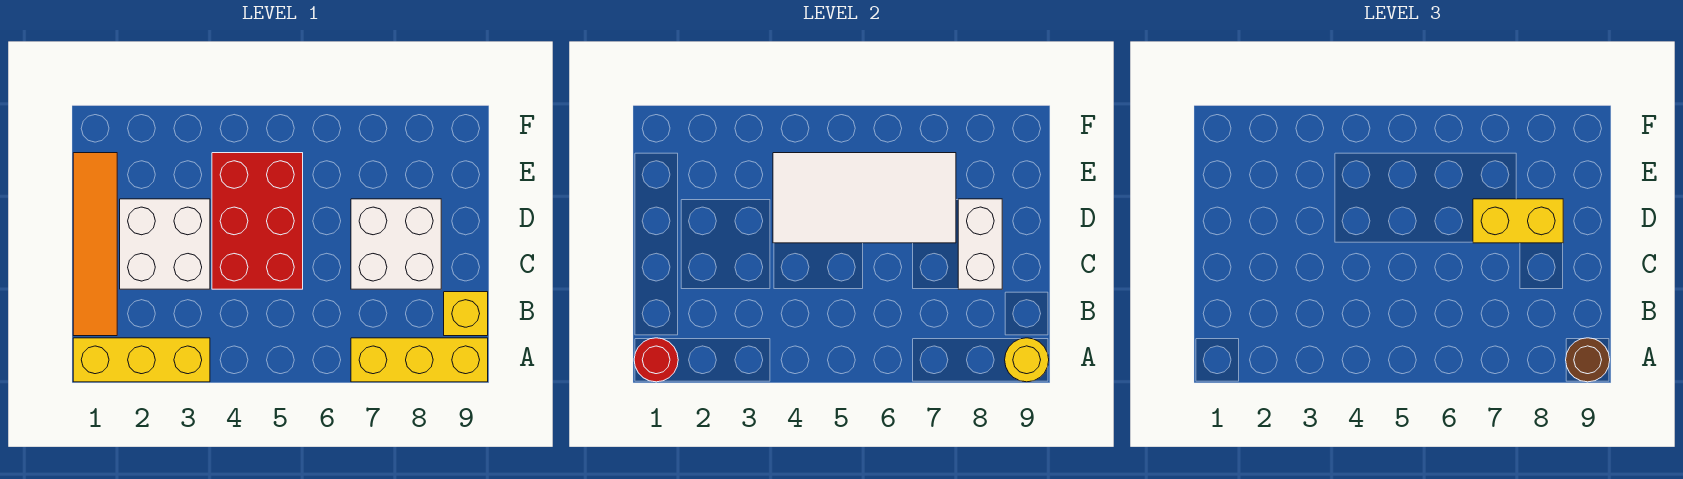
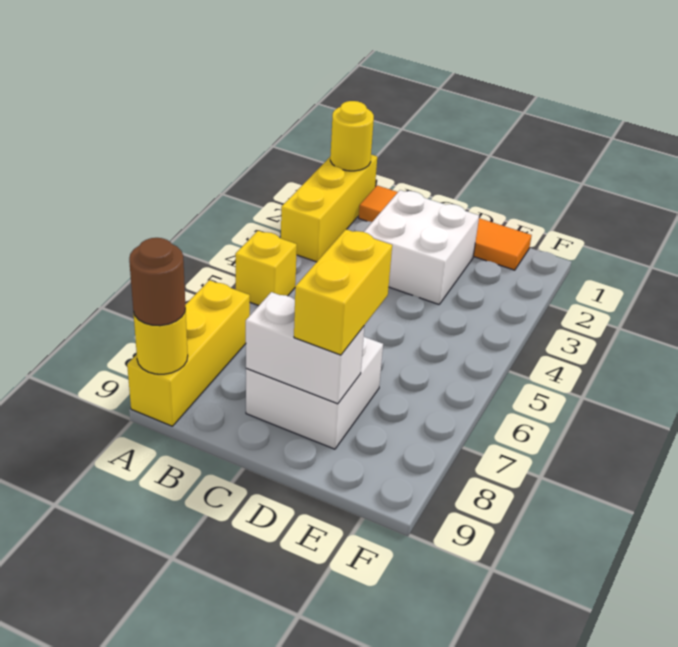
red round brick A1 level 2 -> yellow round brick A1 level 2
yellow brick B9 level 1 -> yellow brick A5 level 1
red brick C4:E5 level 1 -> none
white tile D4:E7 level 2 -> none

